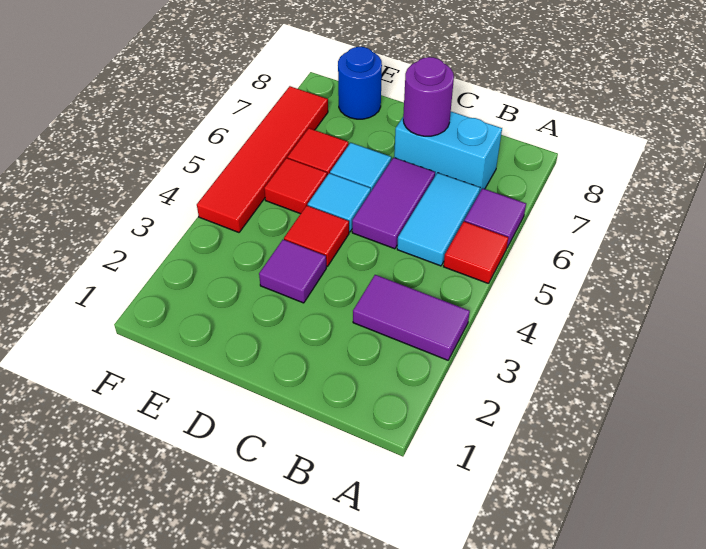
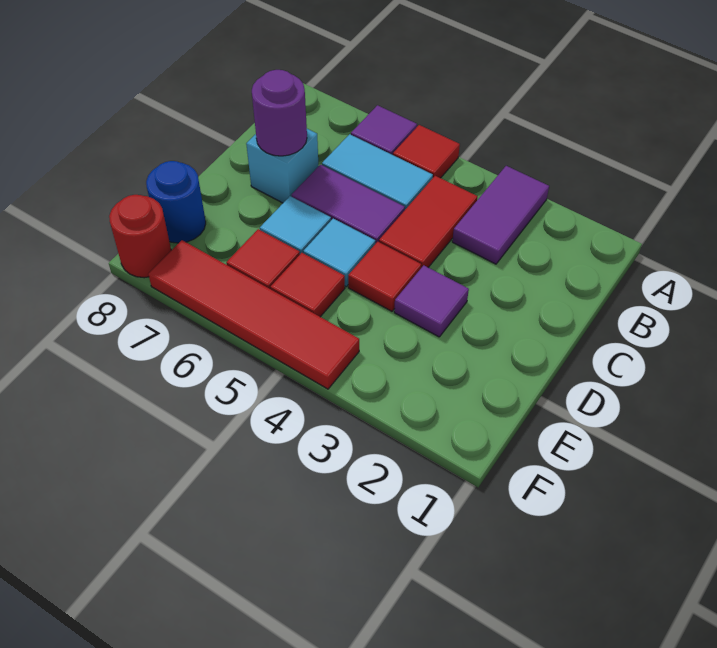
none -> red tile B4:C4 level 1
cyan brick B7:C7 level 1 -> cyan brick C7 level 1
none -> red round brick F8 level 1

